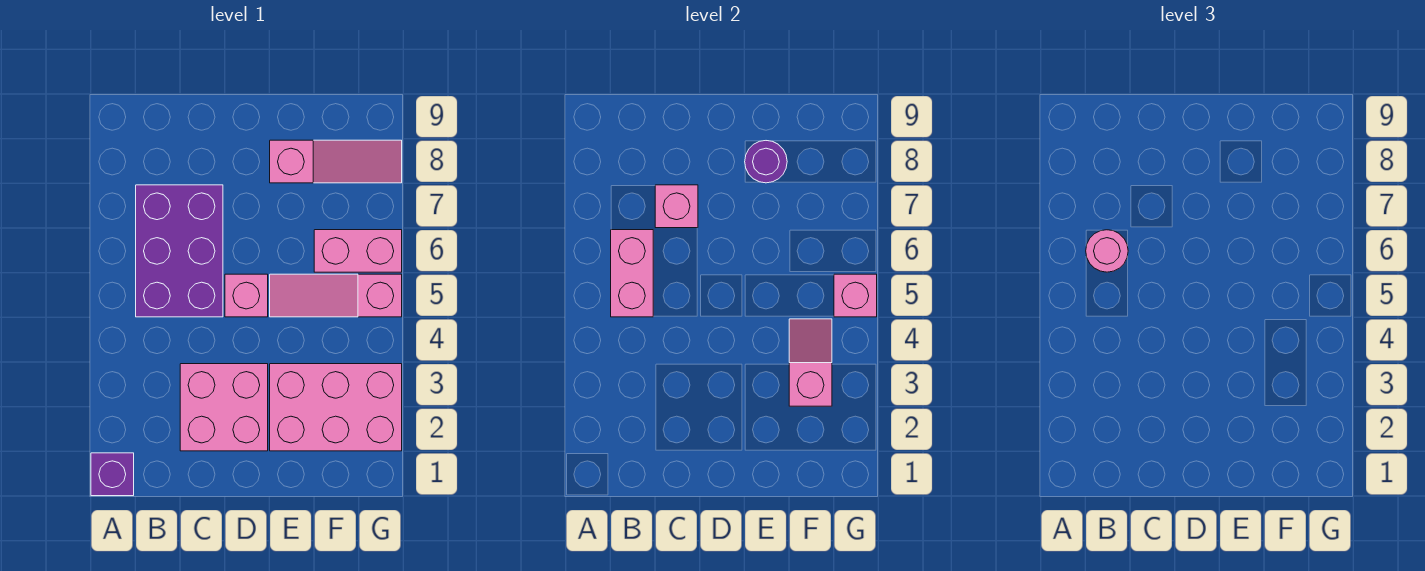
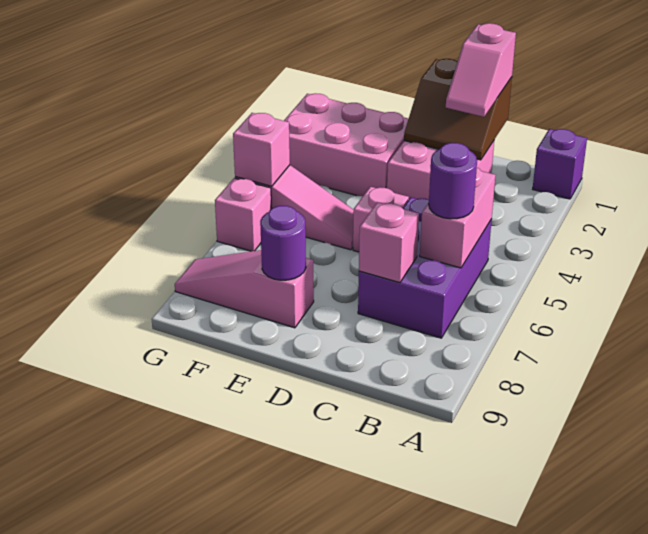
pink round brick B6 level 3 -> purple round brick B6 level 3
none -> brown slope C1:D2 level 2 top 1
pink slope F3:F4 level 2 top 3 -> pink slope C1:C2 level 3 top 1
pink brick F6:G6 level 1 -> pink brick G6 level 1

